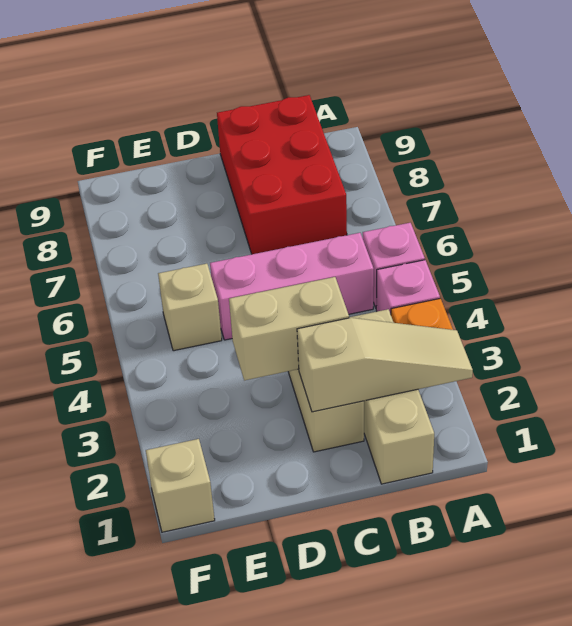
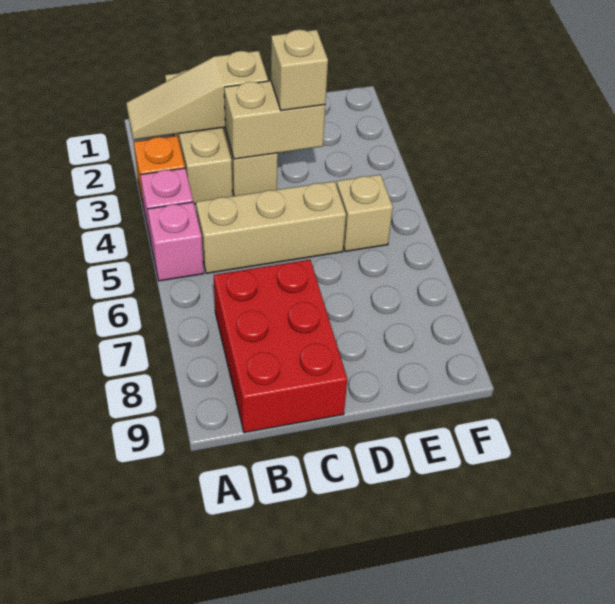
pink brick B5:D5 level 1 -> tan brick B5:D5 level 1
tan brick F1 level 1 -> tan brick D3 level 3

